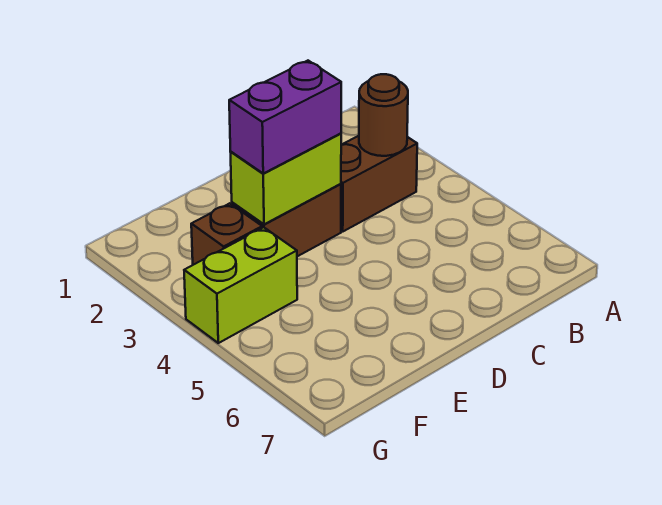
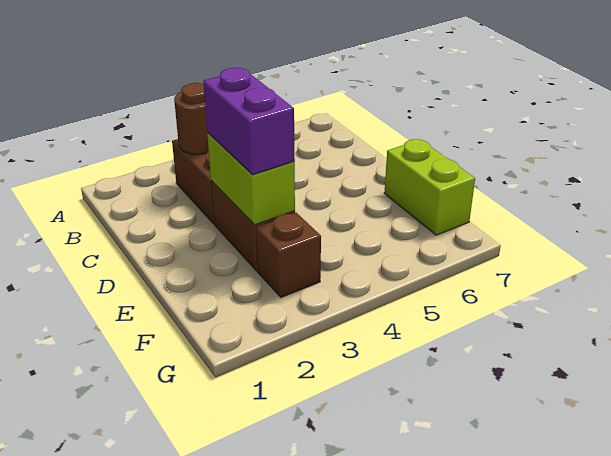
lime brick F4:G4 level 1 -> lime brick E7:F7 level 1

